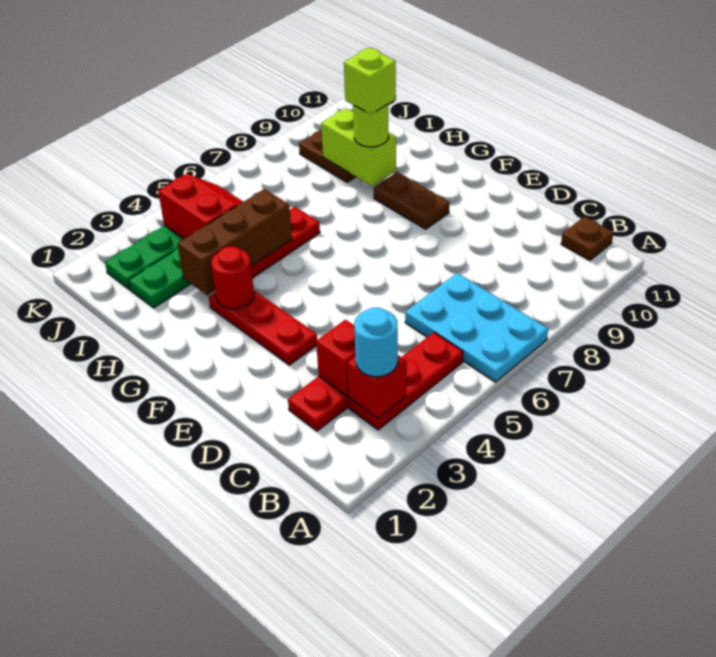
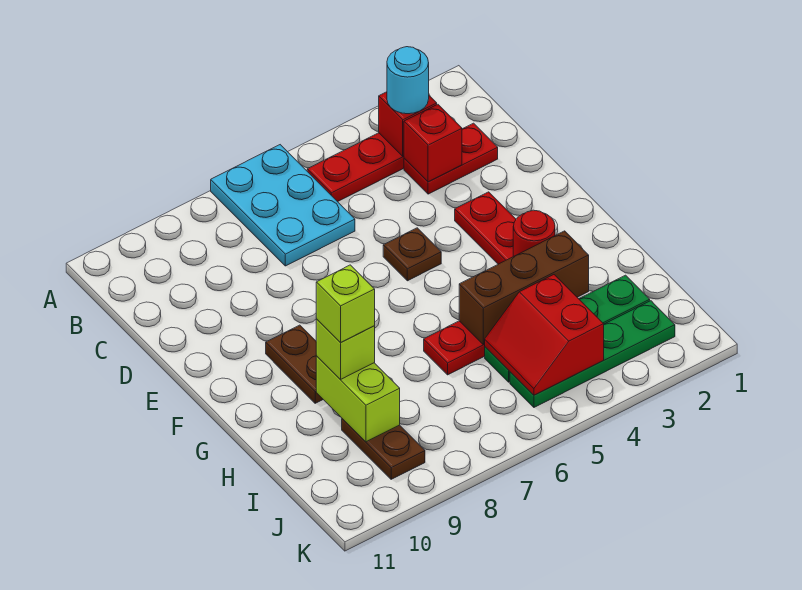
brown plate B11 level 1 -> brown plate E5 level 1
lime round brick H9 level 3 -> lime brick H9 level 3

